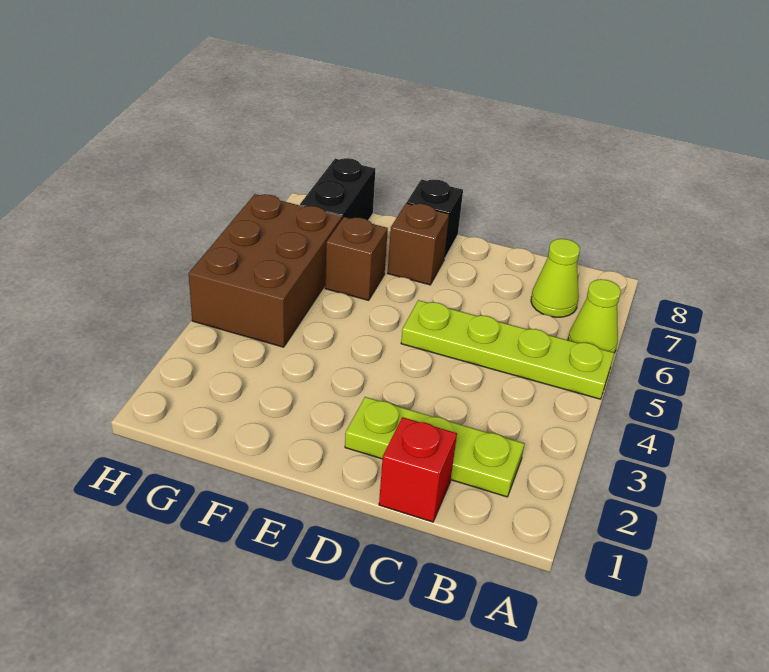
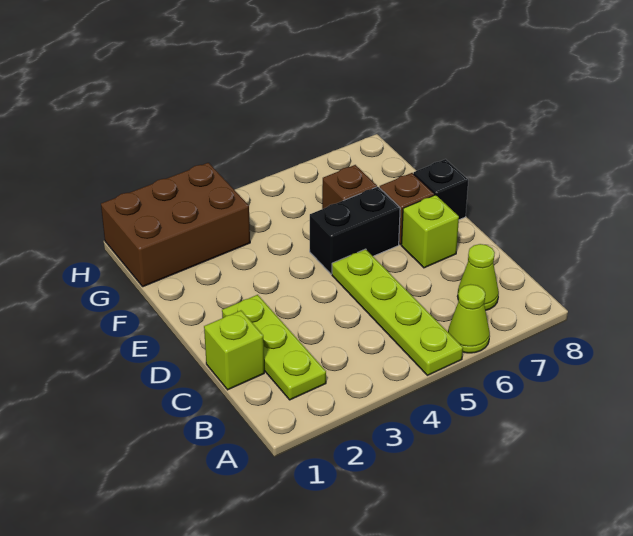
red brick C1 level 1 -> lime brick C1 level 1
none -> lime brick D7 level 1
brown brick G4:H6 level 1 -> brown brick G1:H3 level 1
black brick G7:G8 level 1 -> black brick E5:E6 level 1

